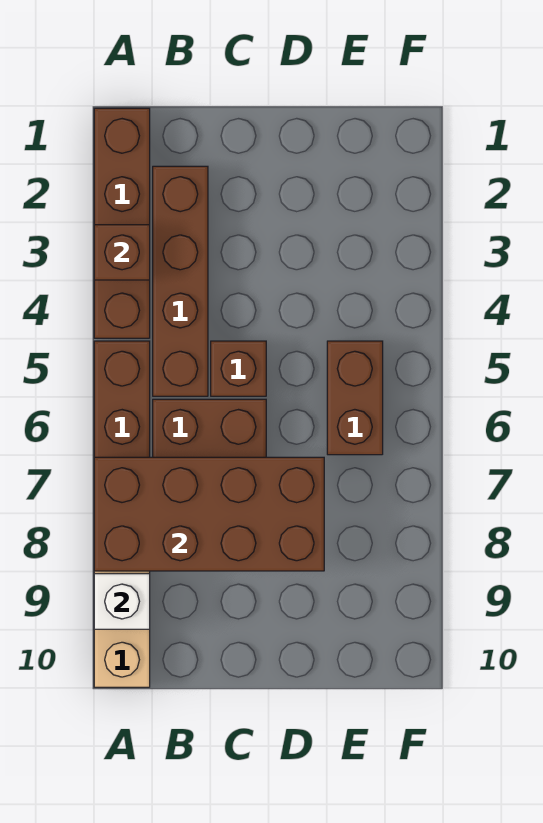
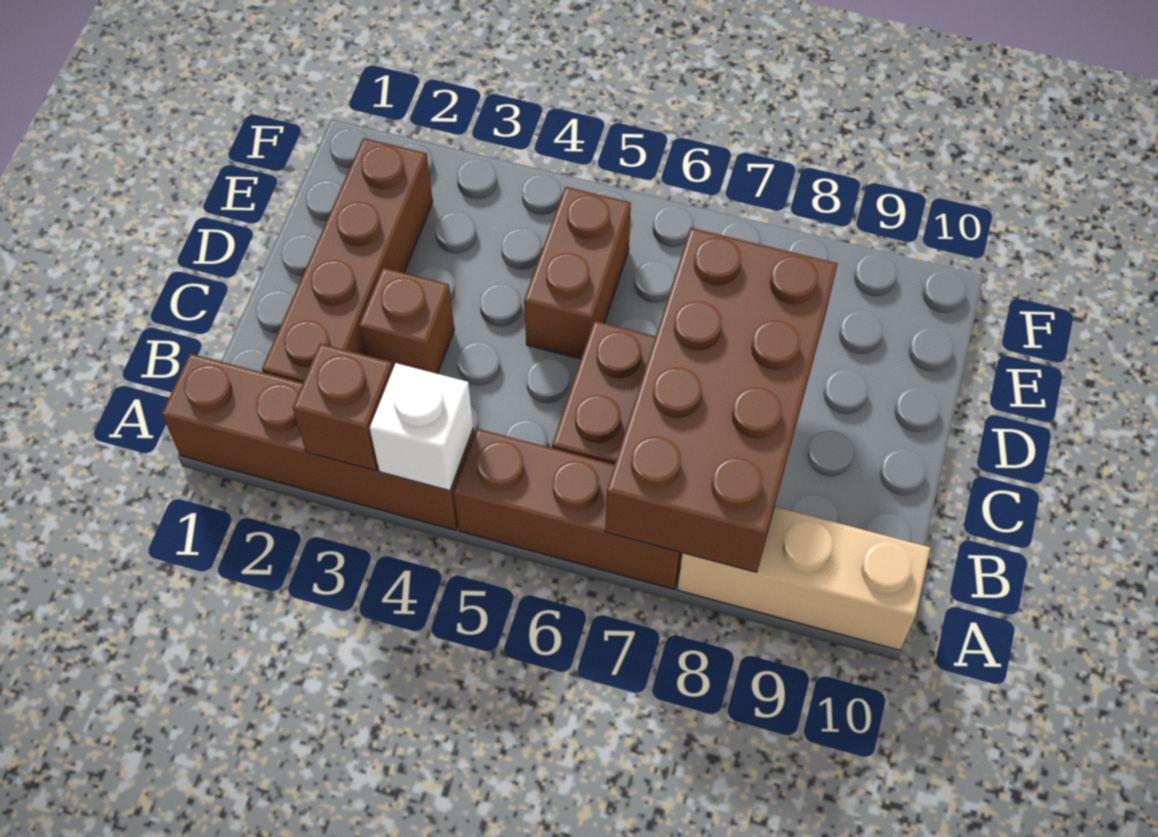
white brick A9 level 2 -> white brick A4 level 2
brown brick B2:B5 level 1 -> brown brick B2:E2 level 1
brown brick C5 level 1 -> brown brick C3 level 1
brown brick E5:E6 level 1 -> brown brick D5:E5 level 1

